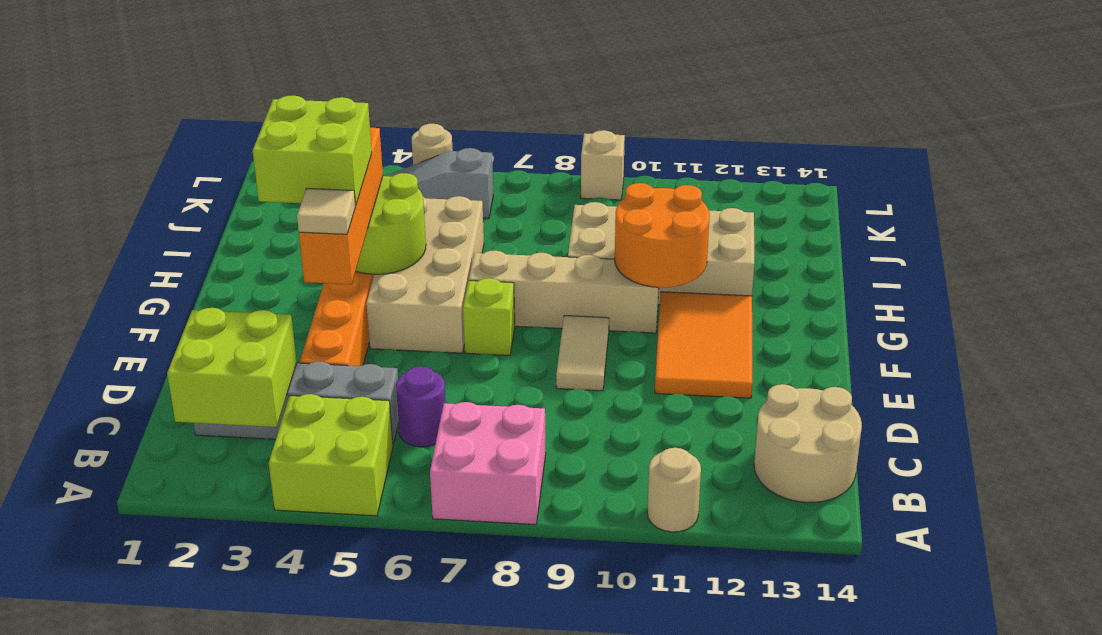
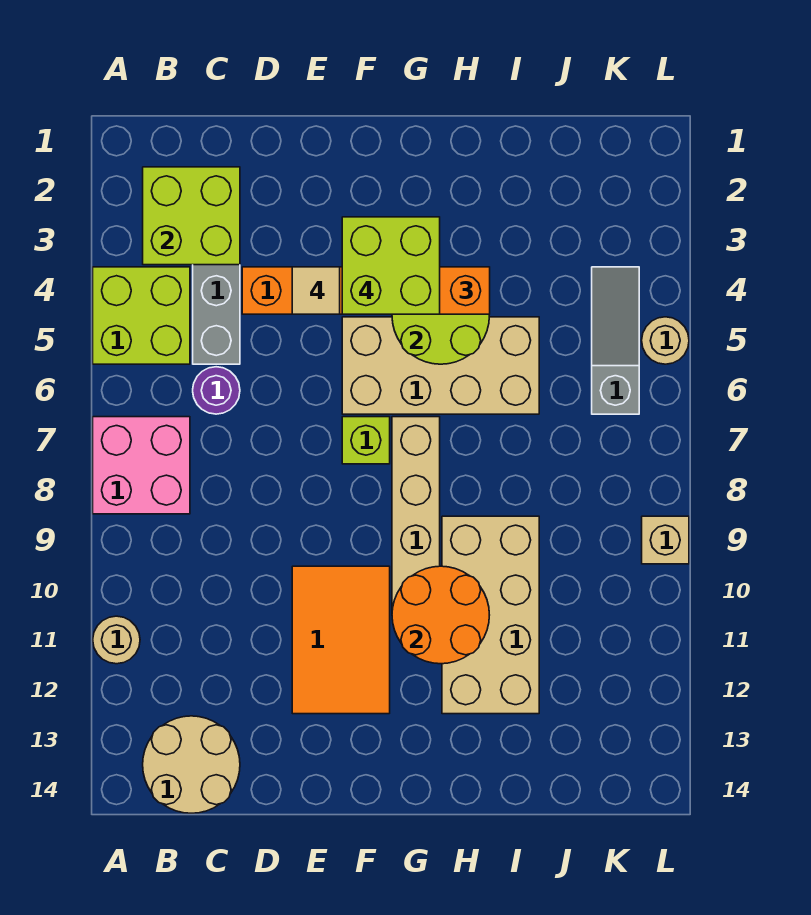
tan tile E9:F9 level 1 -> none
orange tile E11:G12 level 1 -> orange tile E10:F12 level 1

